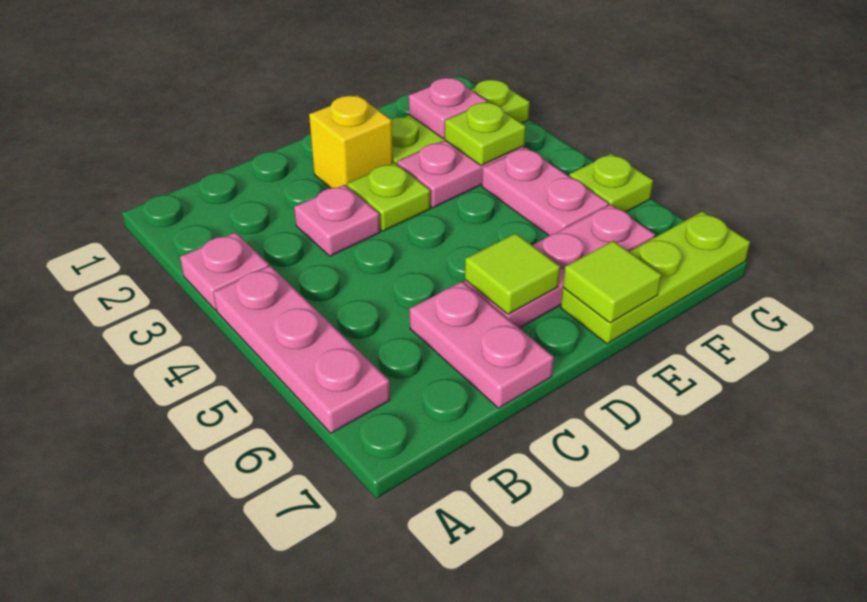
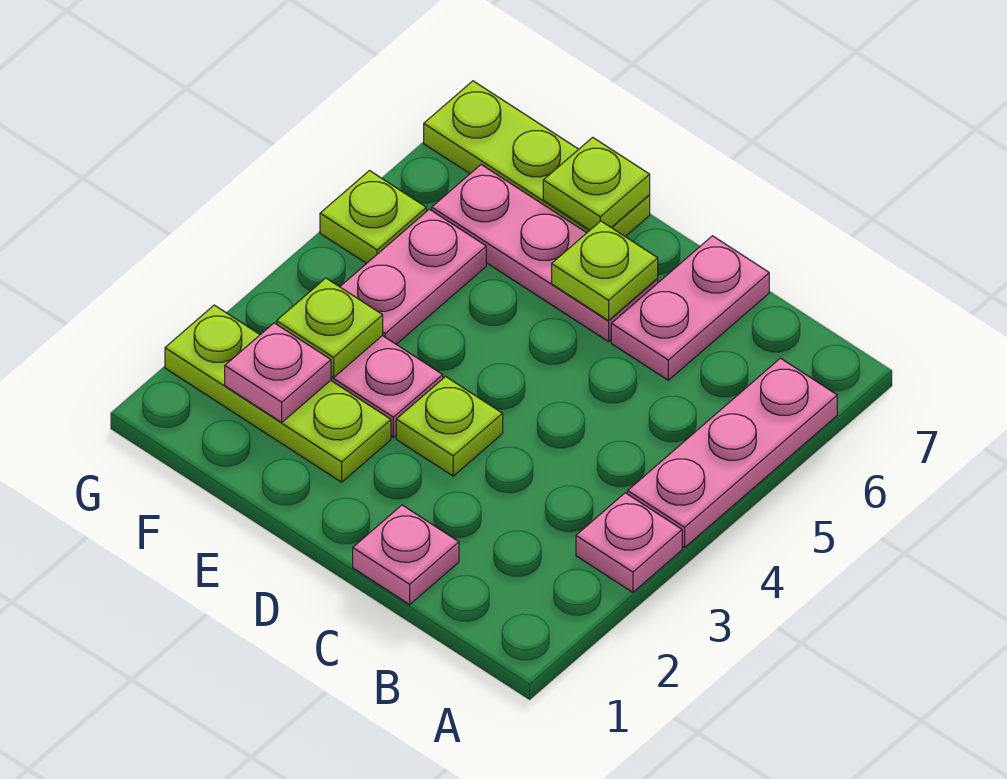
pink plate C3 level 1 -> pink plate C1 level 1
yellow brick D2 level 1 -> none
lime tile D6 level 2 -> lime plate D6 level 2
lime tile E7 level 2 -> lime plate E7 level 2

